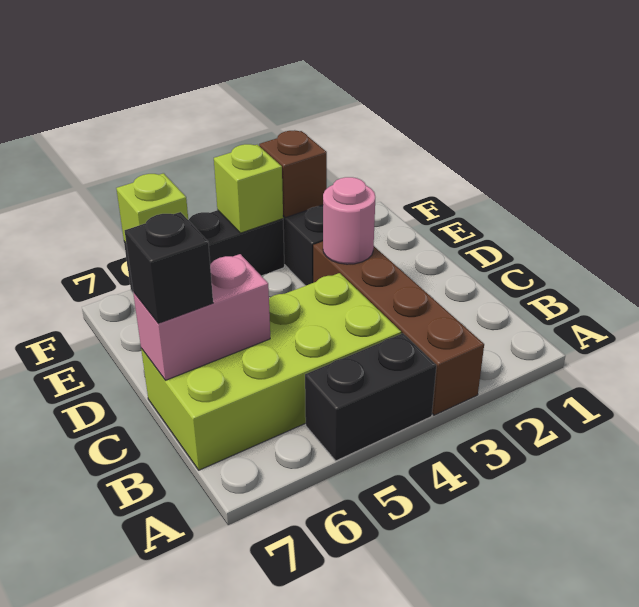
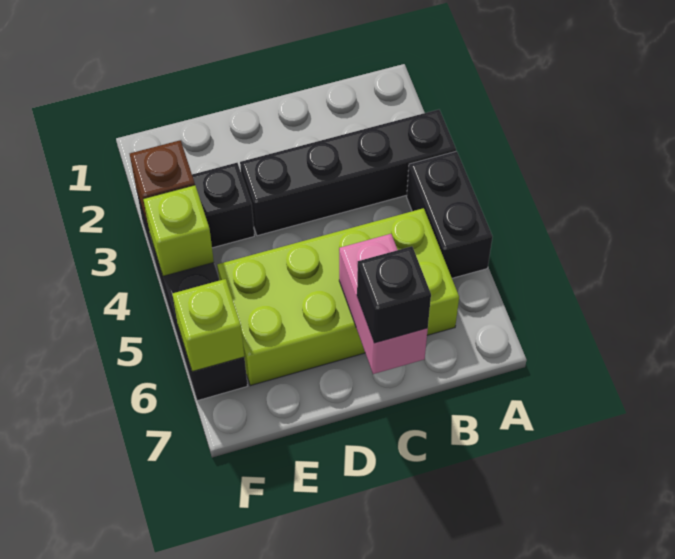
brown brick A3:D3 level 1 -> black brick A3:D3 level 1
lime brick B4:C7 level 1 -> lime brick B5:E6 level 1
pink round brick D3 level 2 -> none

